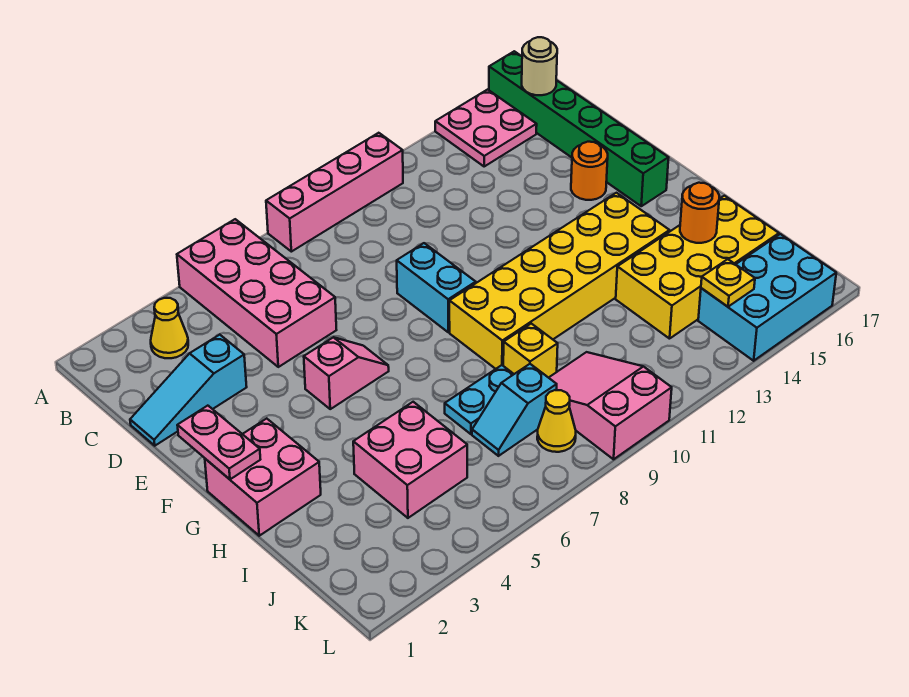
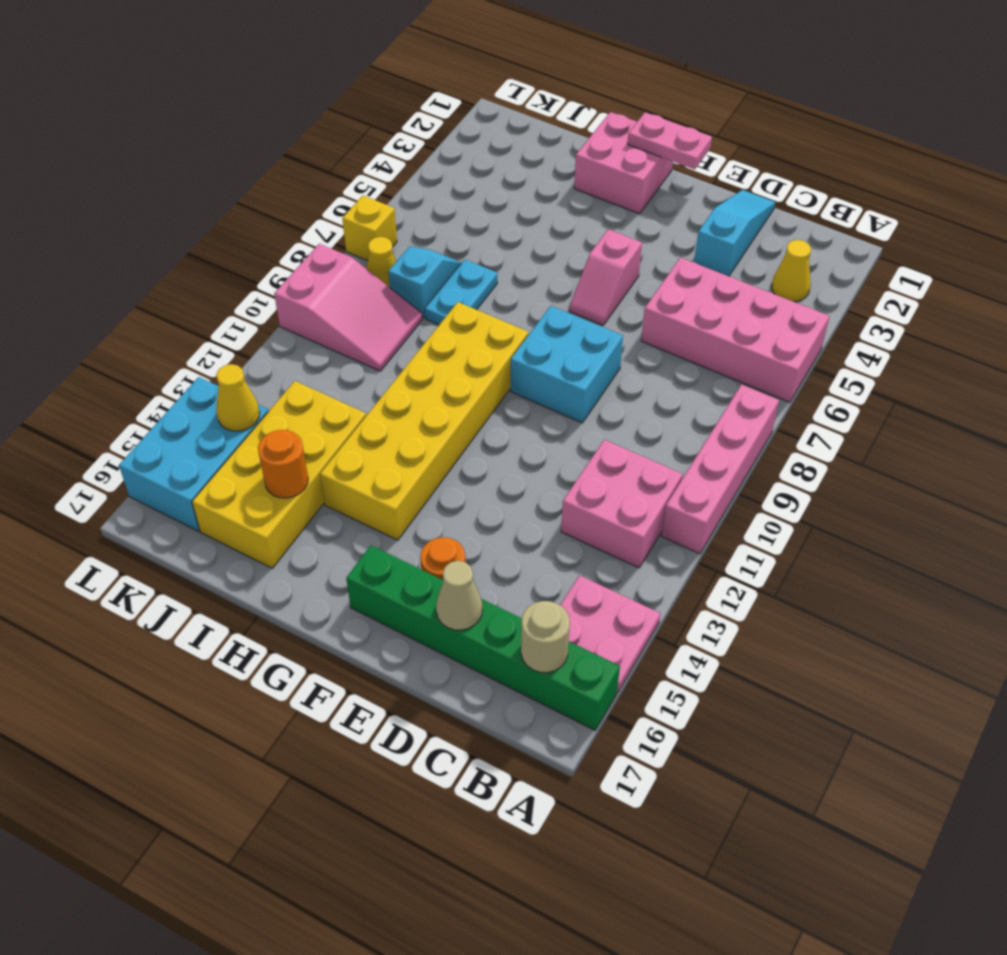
none -> tan cone D16 level 2
cyan brick E9:F9 level 1 -> cyan brick E8:F9 level 1
pink brick I4:J5 level 1 -> pink brick B11:C12 level 1
yellow brick I9 level 1 -> yellow brick L7 level 1
yellow plate K14 level 2 -> yellow cone K14 level 2

